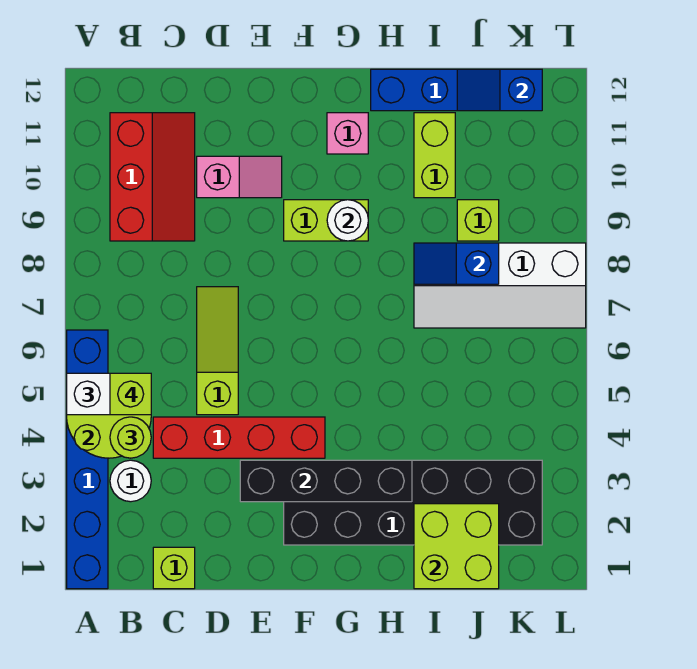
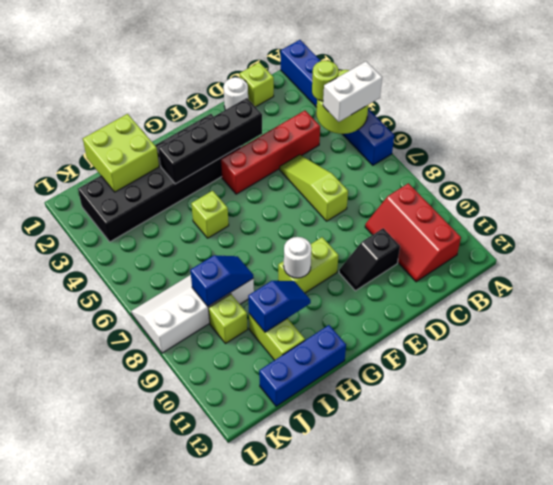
white round brick B3 level 1 -> white round brick D1 level 1
lime brick B5 level 4 -> lime brick H5 level 1
lime slope D5:D7 level 1 top 5 -> lime slope D5:D7 level 1 top 7
pink slope D10:E10 level 1 top D -> black slope D10:E10 level 1 top D
pink brick G11 level 1 -> none
blue slope J12:K12 level 2 top K -> blue slope H10:I10 level 2 top I

